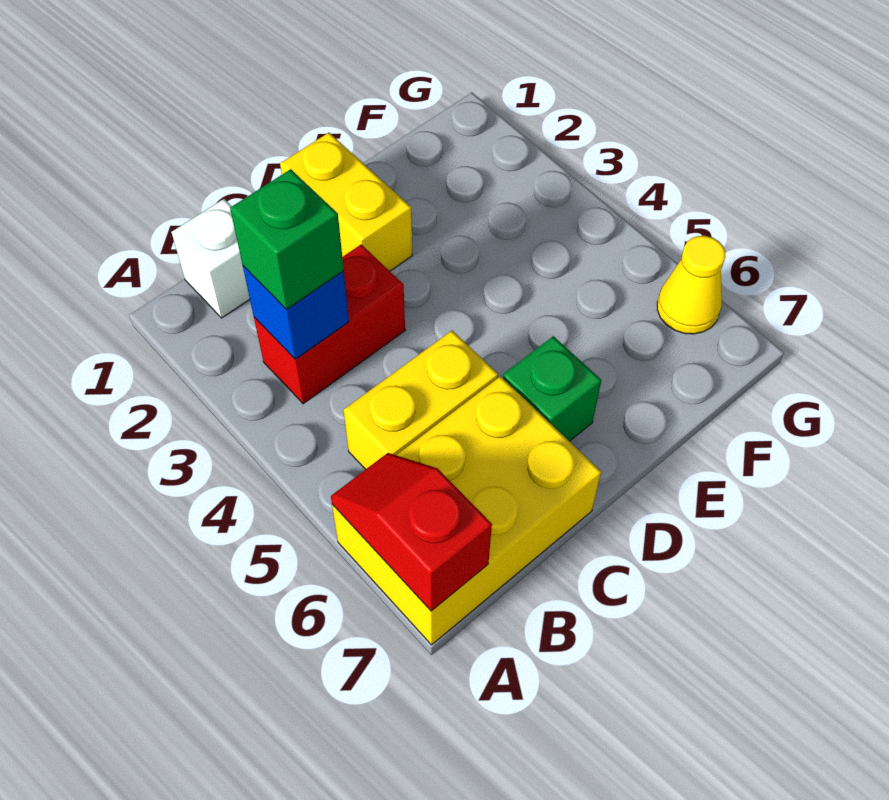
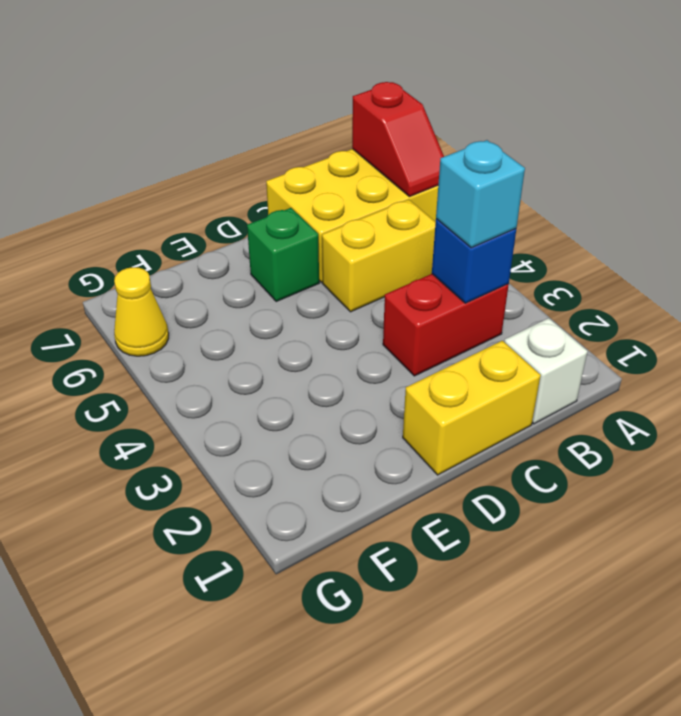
green brick B3 level 3 -> cyan brick B3 level 3
yellow brick D1:D2 level 1 -> yellow brick C1:D1 level 1

